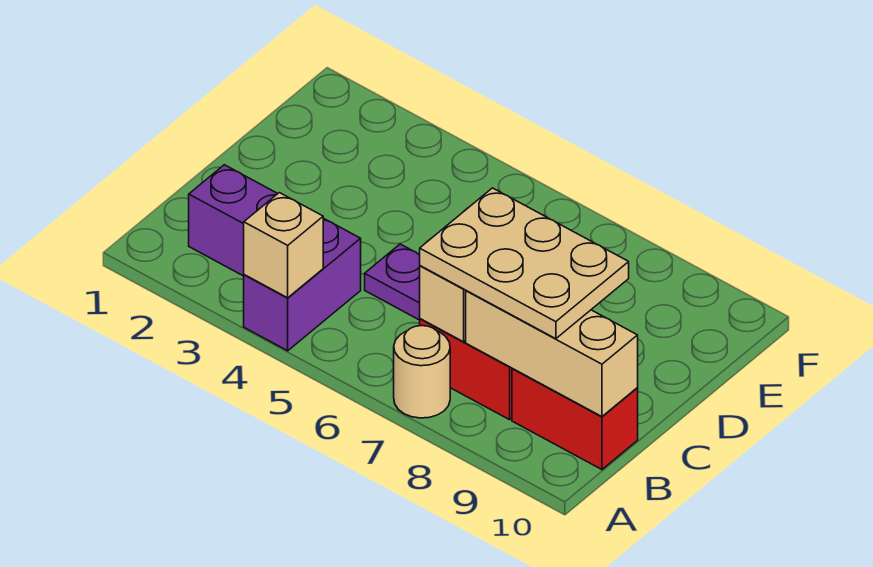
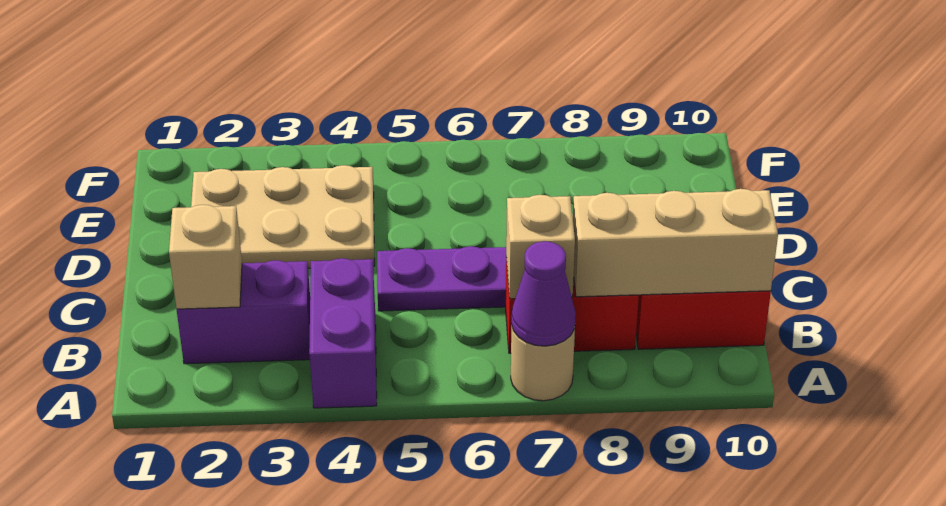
tan brick A4 level 2 -> tan brick B2 level 2
none -> purple cone A7 level 2
tan plate B7:C9 level 3 -> tan plate D2:E4 level 1

